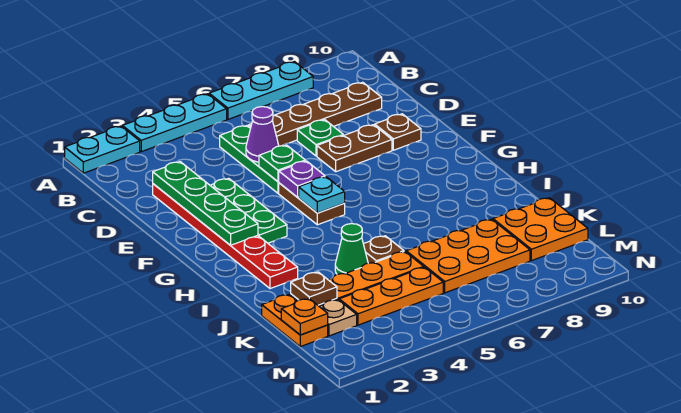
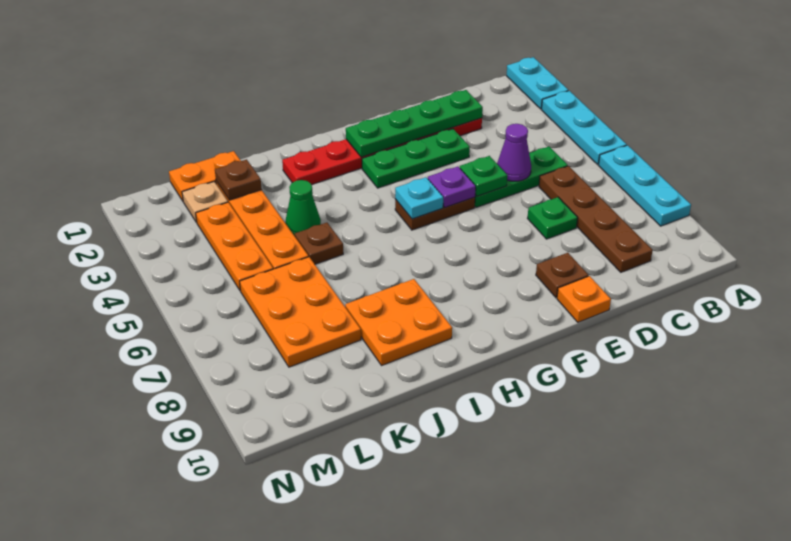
brown plate E7:E8 level 1 -> none
orange plate K9:L10 level 1 -> orange plate I8:J9 level 1
orange plate L1 level 2 -> orange plate E10 level 1

